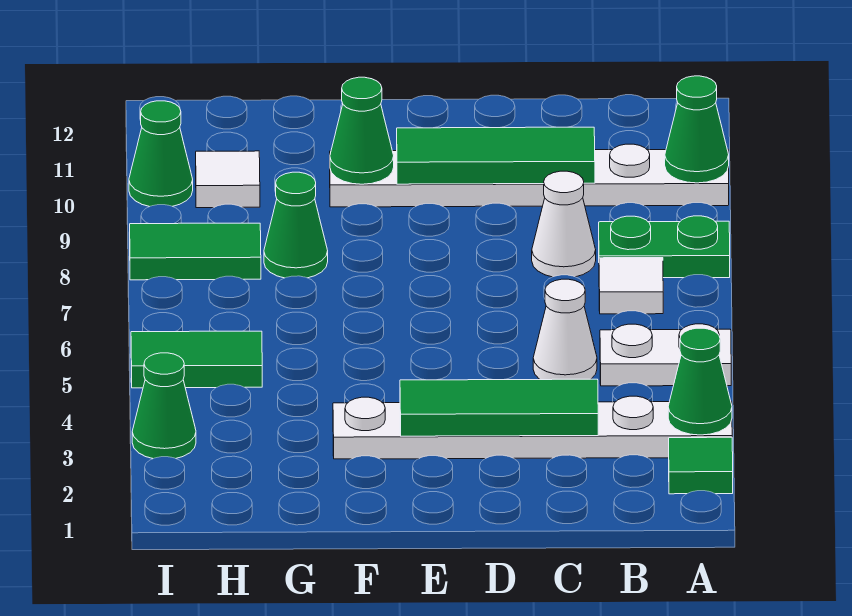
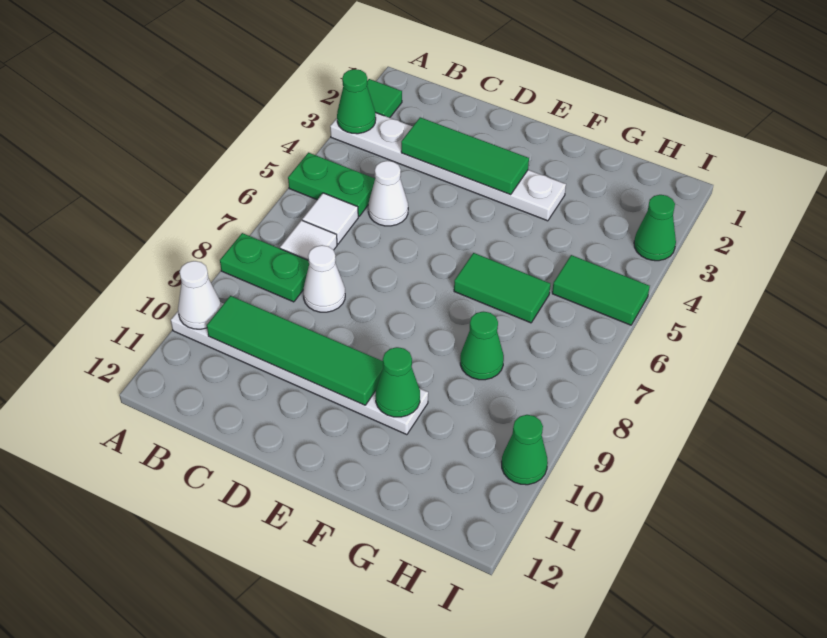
white plate A5:B5 level 1 -> green plate A5:B5 level 1
green cone A10 level 2 -> white cone A10 level 2
green tile C10:E10 level 2 -> green tile B10:E10 level 2
green tile H8:I8 level 1 -> green tile F6:G6 level 1
white tile H10 level 1 -> white tile B6 level 1

